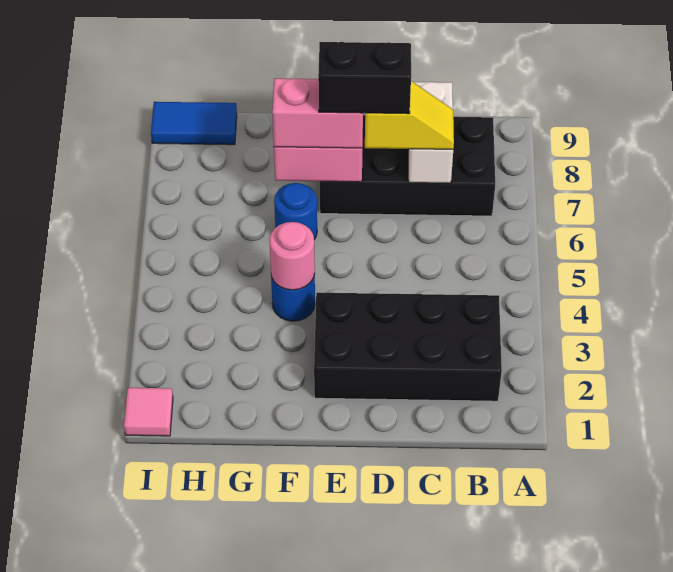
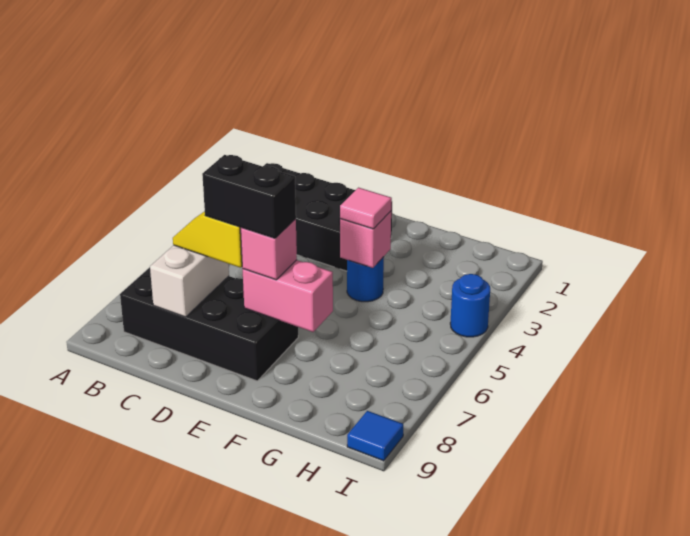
pink brick E7:F7 level 3 -> pink brick E7 level 3
pink round brick F4 level 2 -> pink brick F4 level 2
blue round brick F6 level 1 -> blue round brick I4 level 1
blue tile H9:I9 level 1 -> blue tile I9 level 1
pink tile I1 level 1 -> pink tile F4 level 3

